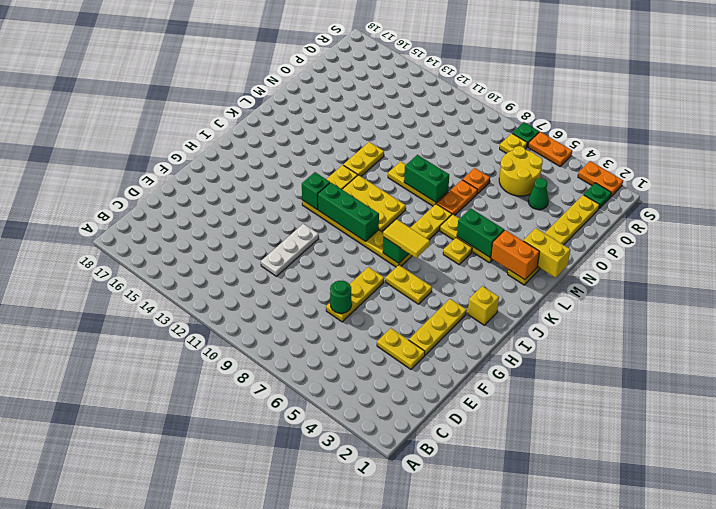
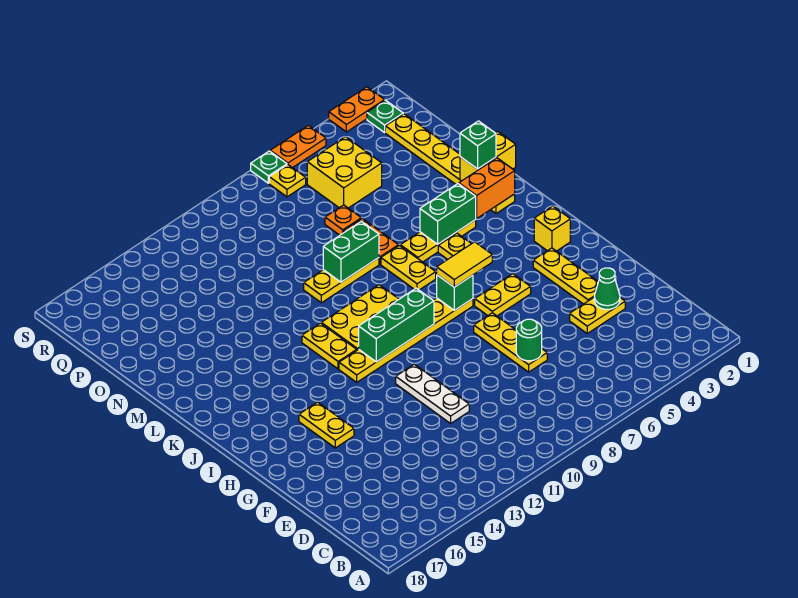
green brick I12 level 2 -> green brick M2 level 3
yellow plate L12:M12 level 1 -> yellow plate G15:H15 level 1
green cone P4 level 1 -> green cone E3 level 2
yellow round brick P5:Q6 level 1 -> yellow brick P5:Q6 level 1

